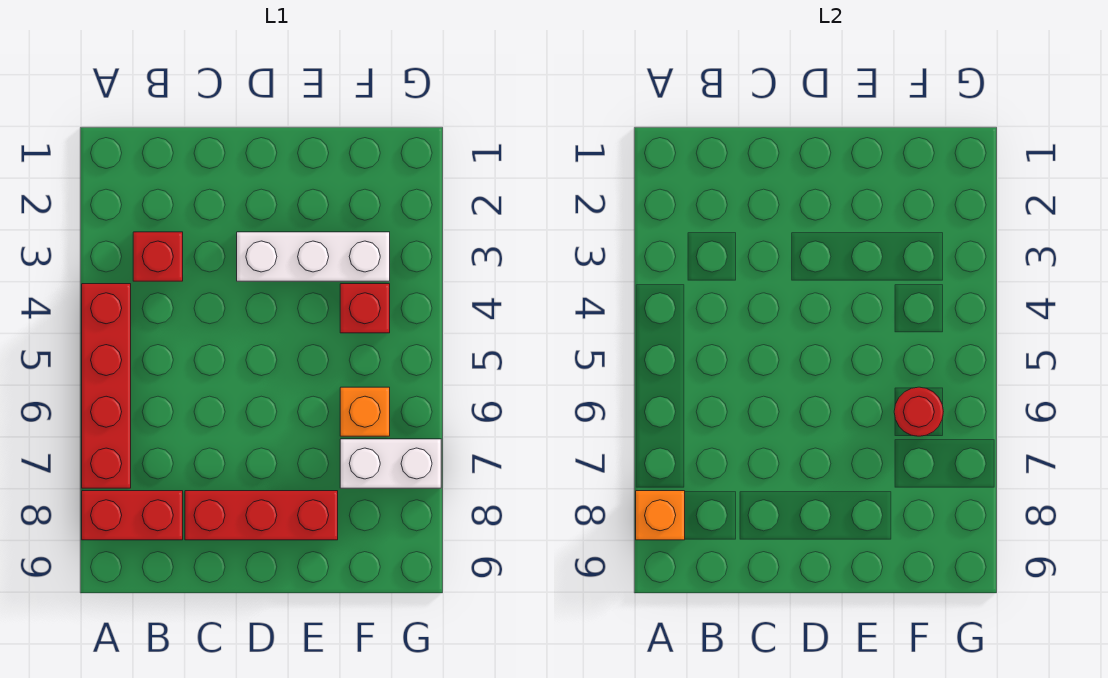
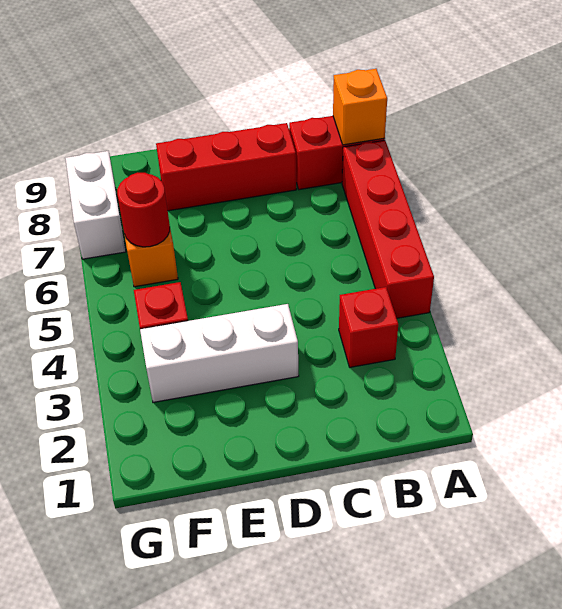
white brick F7:G7 level 1 -> white brick G7:G8 level 1

